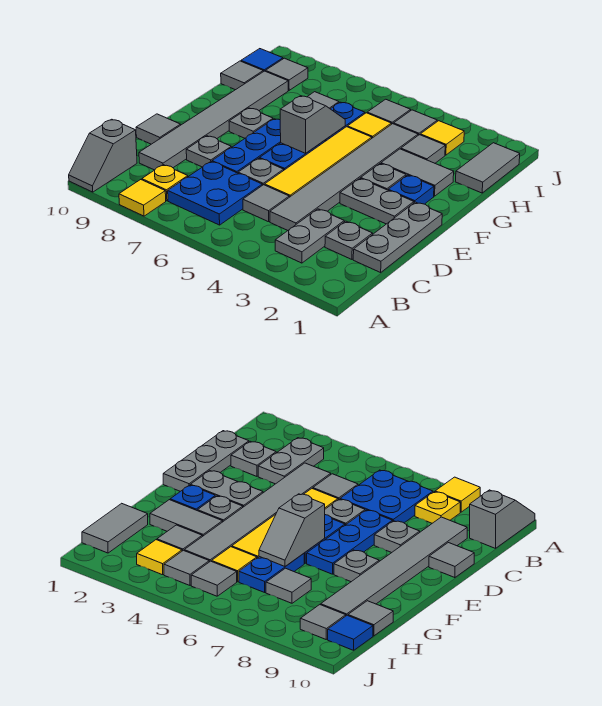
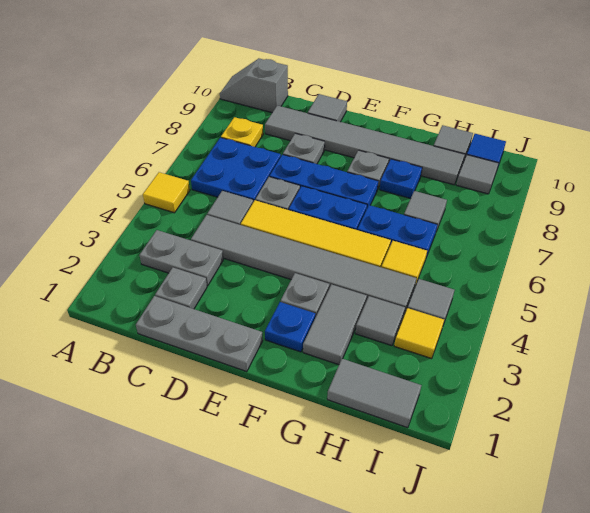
yellow tile A8 level 1 -> yellow tile A5 level 1
grey plate E2:E3 level 1 -> none
grey slope F6:G6 level 2 top F -> none
none -> blue plate G8 level 1
grey tile I5 level 1 -> none

